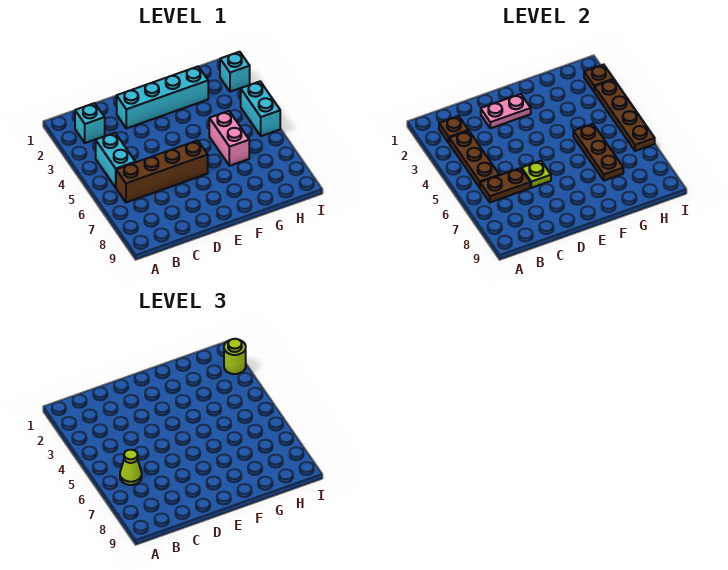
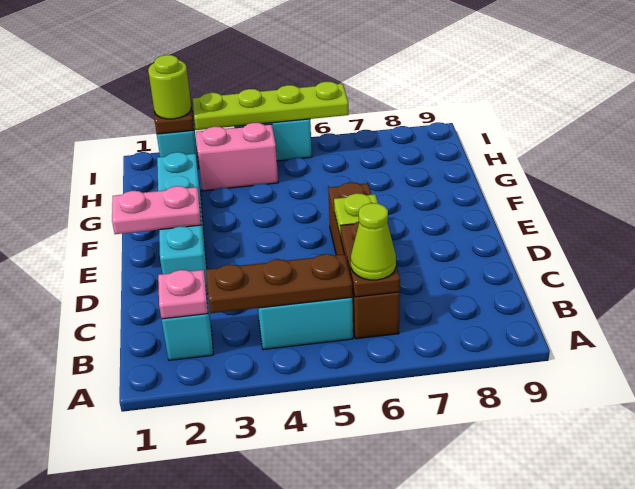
brown plate B2 level 2 -> pink plate B2 level 2
pink plate D2:E2 level 2 -> pink plate E1:E2 level 2
pink brick G5:G6 level 1 -> pink brick H3:H4 level 1
brown plate G5:G7 level 2 -> none
brown plate I3:I6 level 2 -> lime plate I3:I6 level 2

